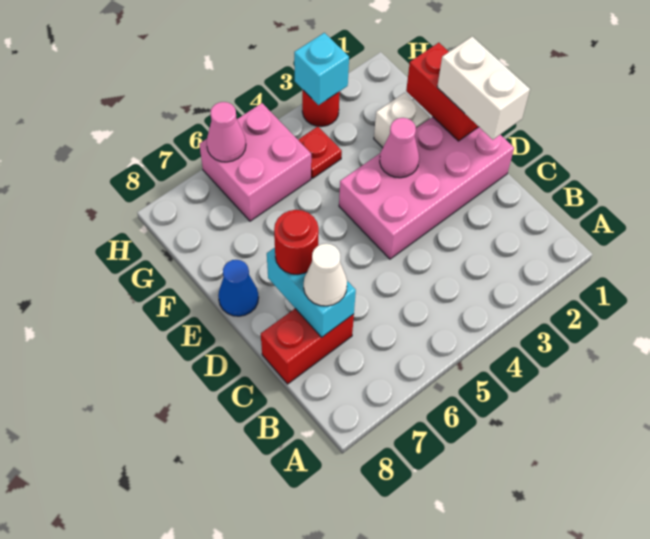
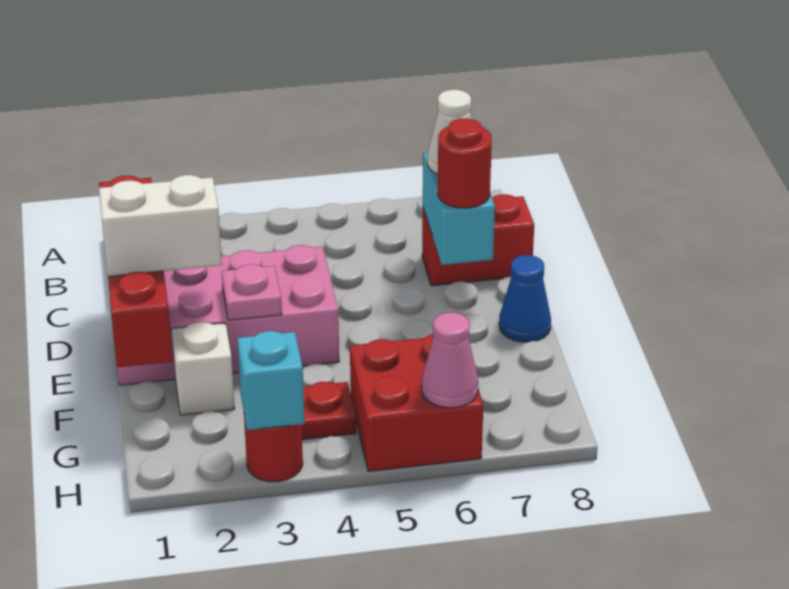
white brick D1:E1 level 3 -> white brick E1:E2 level 3
red brick E1:F1 level 2 -> red brick C1:F1 level 2
pink cone E3 level 2 -> pink plate E3 level 2
pink brick G5:H6 level 1 -> red brick G5:H6 level 1

